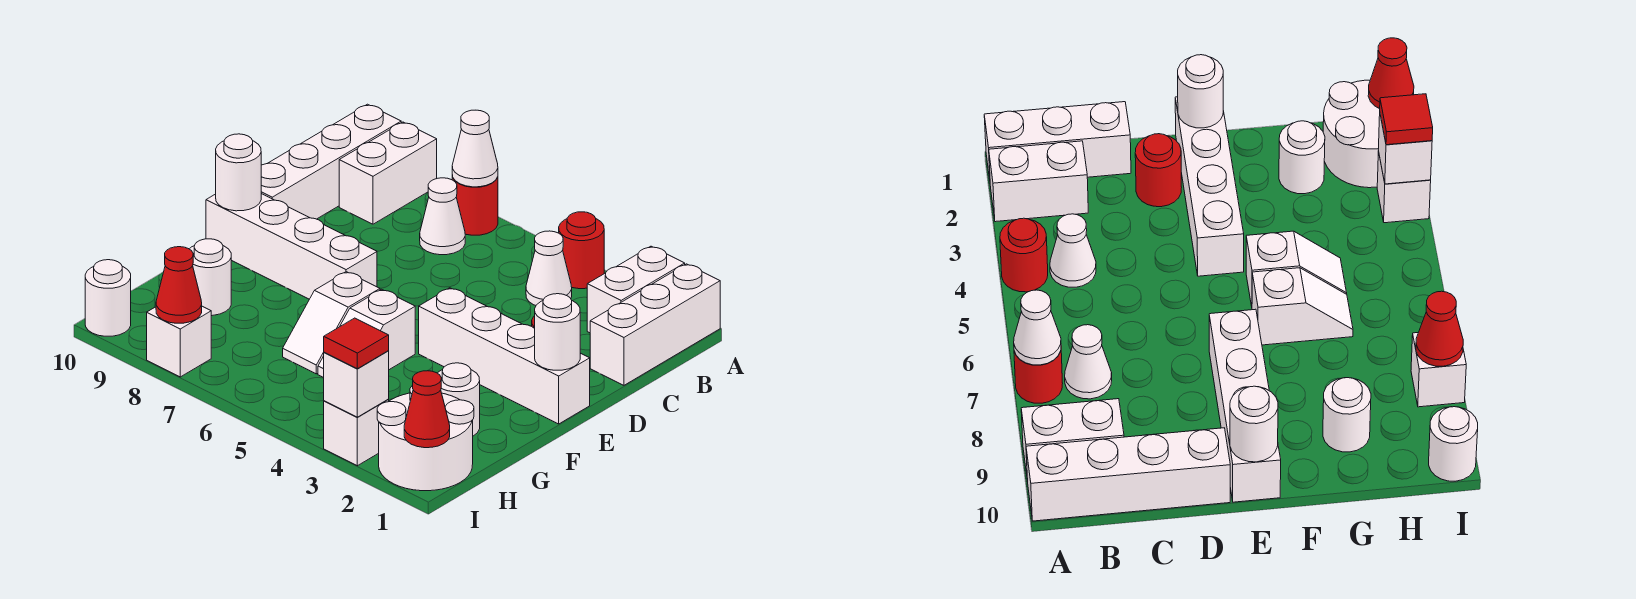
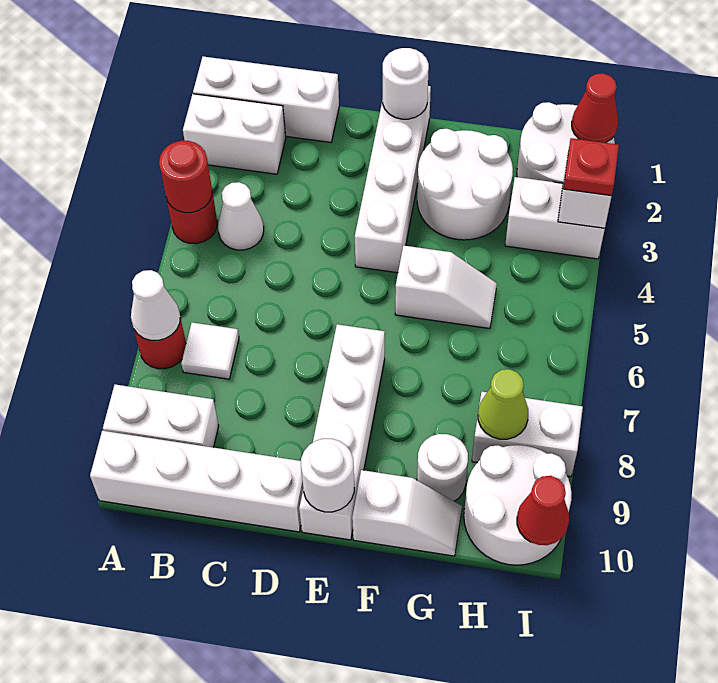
white cone B7 level 1 -> white tile B7 level 1
red round brick D2 level 1 -> red round brick A4 level 2
white slope F6:G6 level 1 top F -> white slope F10:G10 level 1 top F
white round brick G2 level 1 -> white round brick F2:G3 level 1
none -> lime cone H8 level 2
white brick I3 level 1 -> white brick H3:I3 level 1
red tile I3 level 3 -> red plate I3 level 3
white brick I8 level 1 -> white brick H8:I8 level 1
red cone I8 level 2 -> red cone I10 level 2
white round brick I10 level 1 -> white round brick H9:I10 level 1

